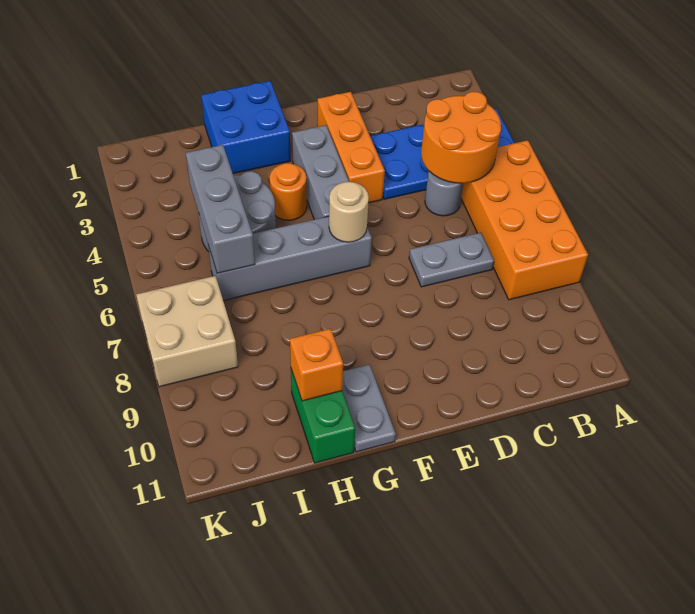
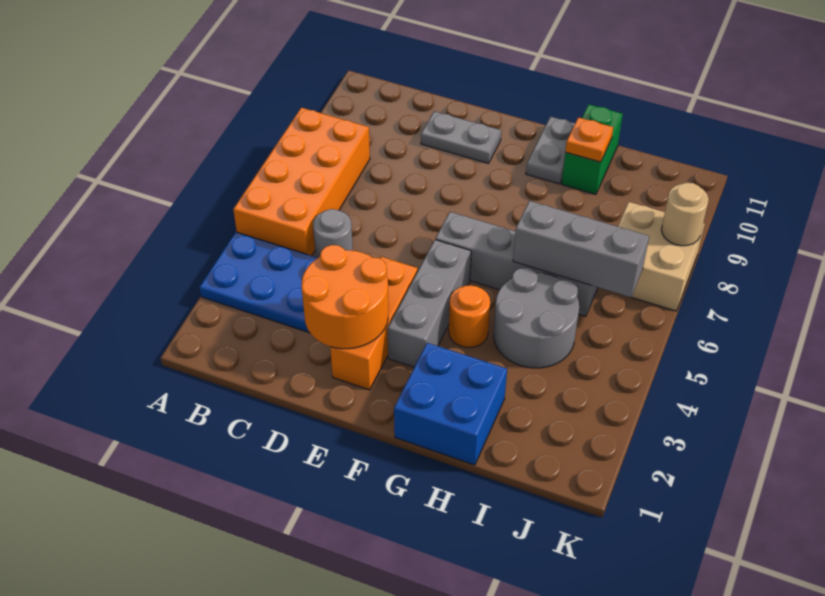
orange round brick B4:C5 level 2 -> orange round brick D2:E3 level 2
grey plate C7:D7 level 1 -> grey plate D10:E10 level 1
tan round brick F6 level 2 -> tan round brick K8 level 2
orange brick H10 level 2 -> orange plate H10 level 2
grey brick I4:I6 level 2 -> grey brick H6:J6 level 2

